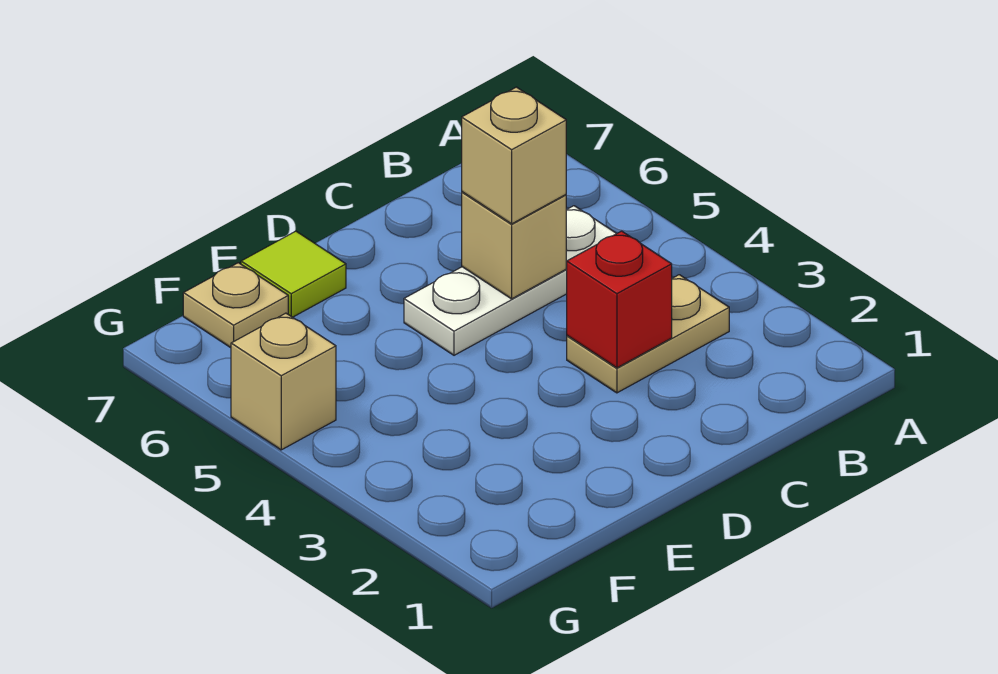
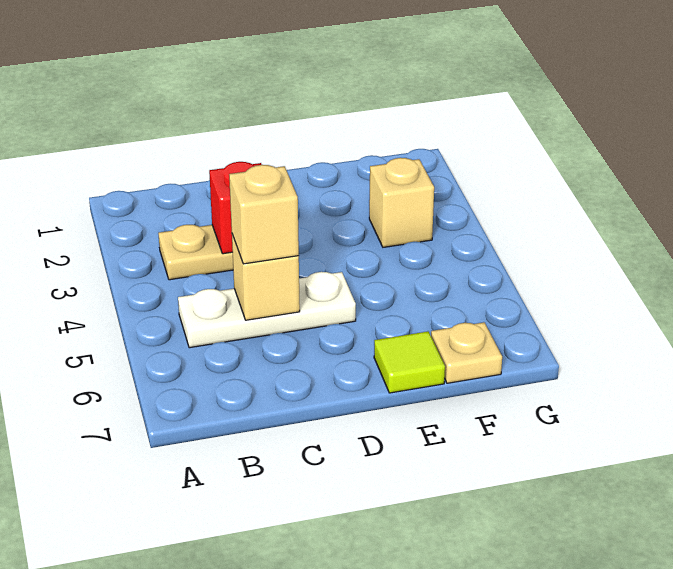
tan brick G5 level 1 -> tan brick F3 level 1

